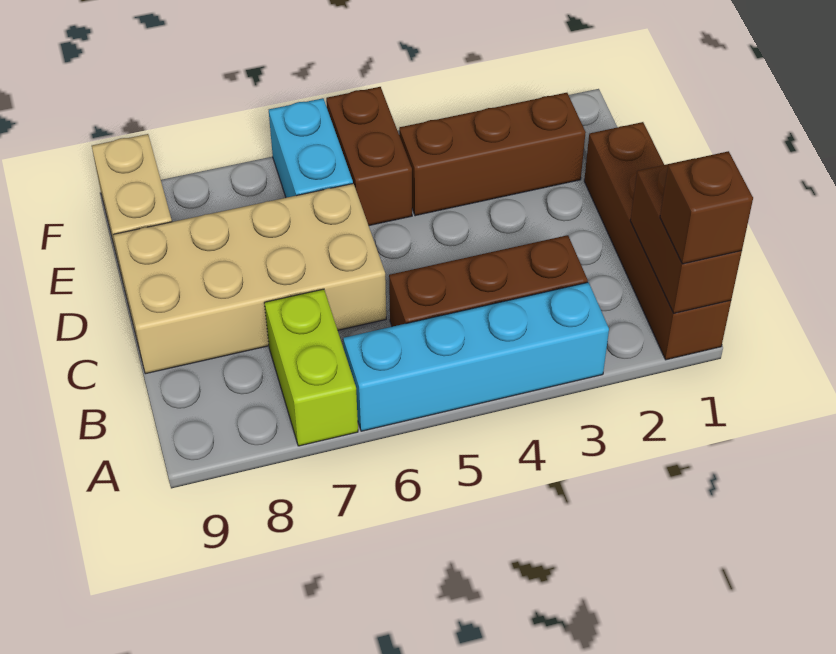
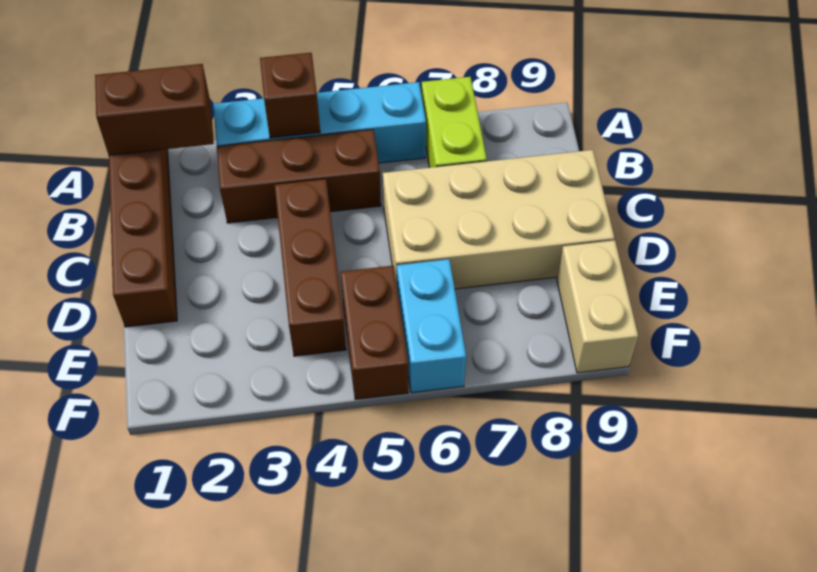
brown brick A1:B1 level 2 -> brown brick A1:A2 level 2
brown brick A1 level 3 -> brown brick A4 level 2
brown brick E2:E4 level 1 -> brown brick C4:E4 level 1

